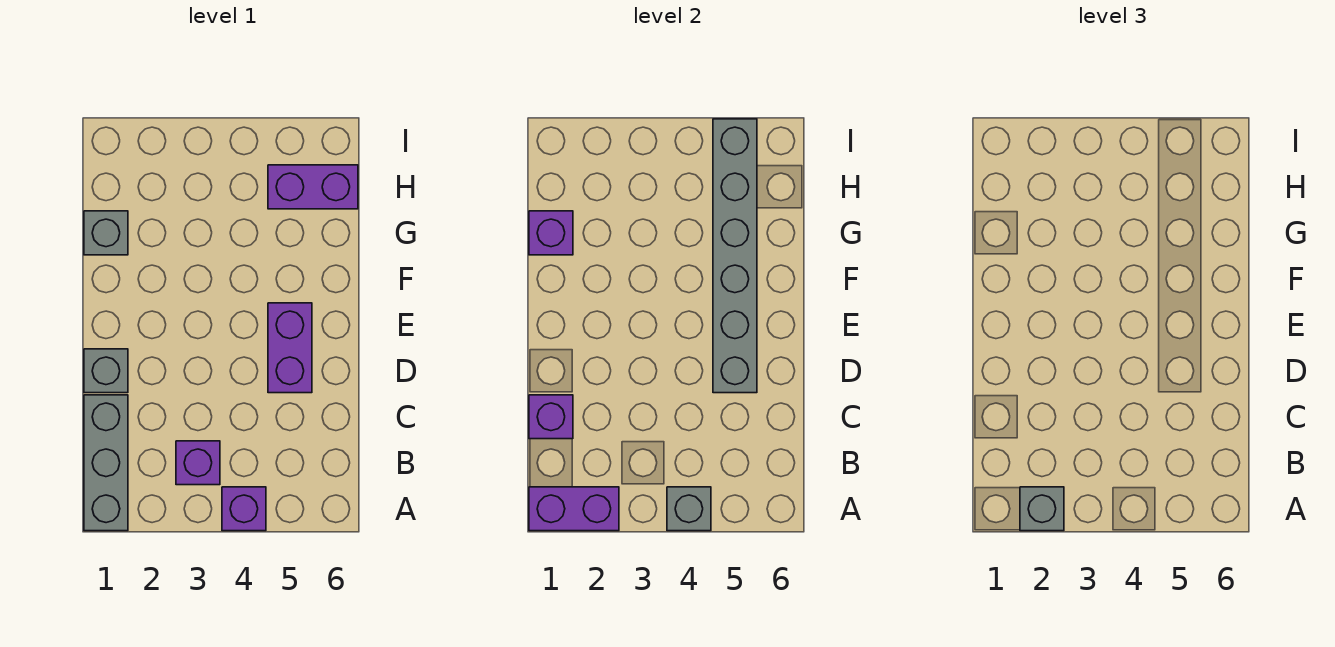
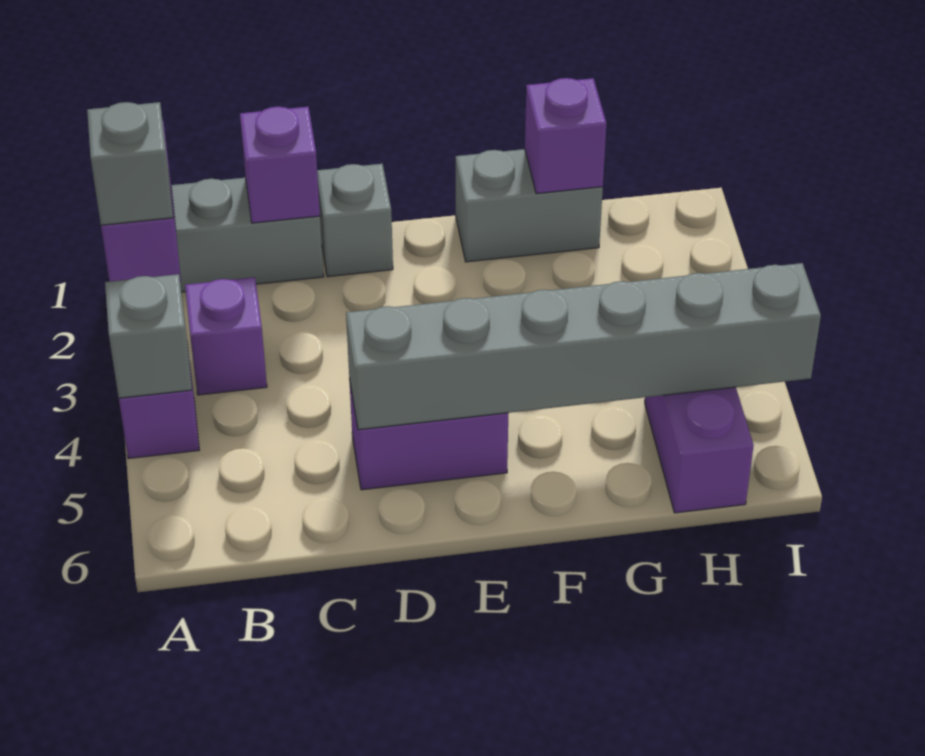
grey brick G1 level 1 -> grey brick F1:G1 level 1

